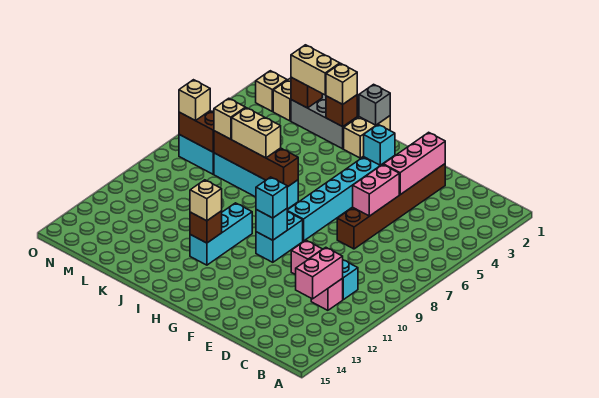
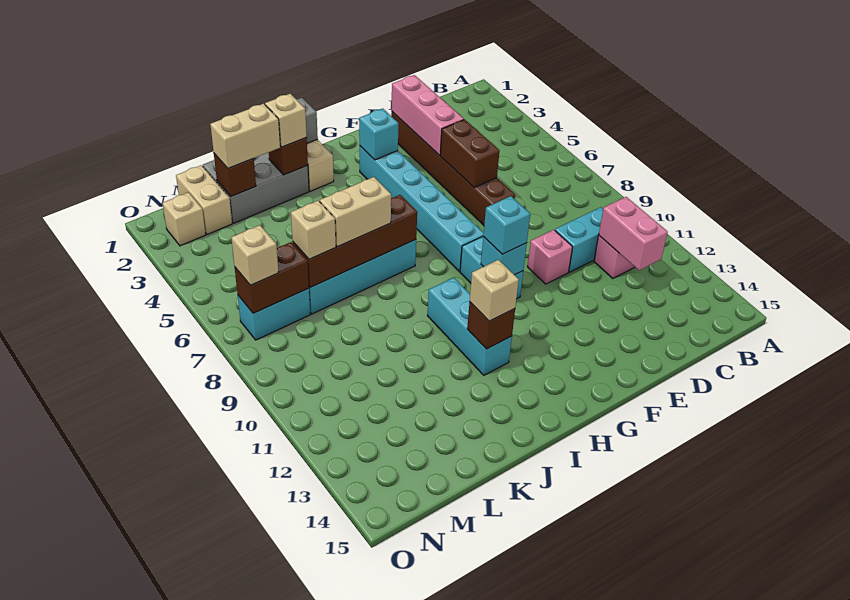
pink brick E5:E6 level 2 -> brown brick E5:E6 level 2

